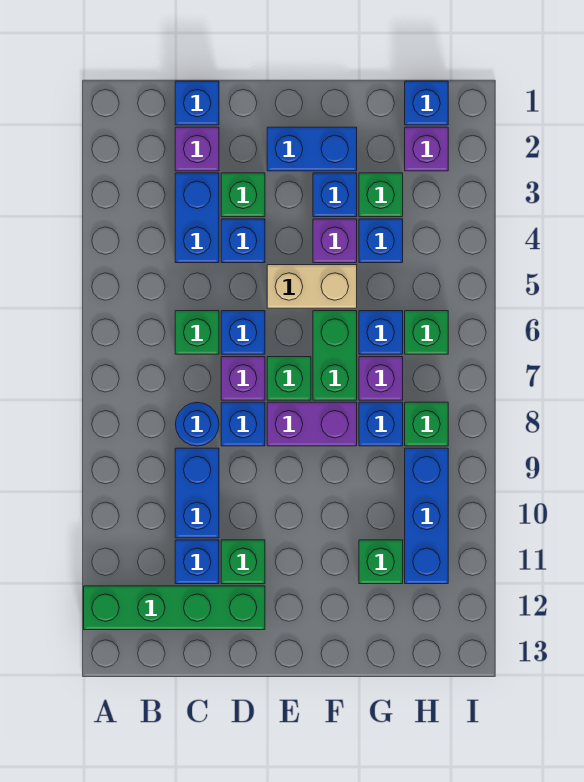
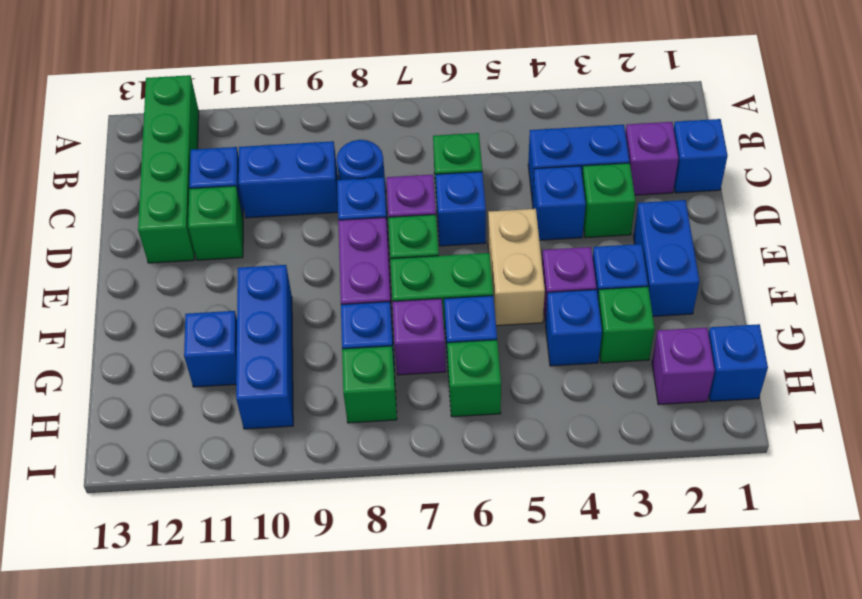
green brick G11 level 1 -> blue brick G11 level 1
blue brick H9:H11 level 1 -> blue brick F10:H10 level 1

